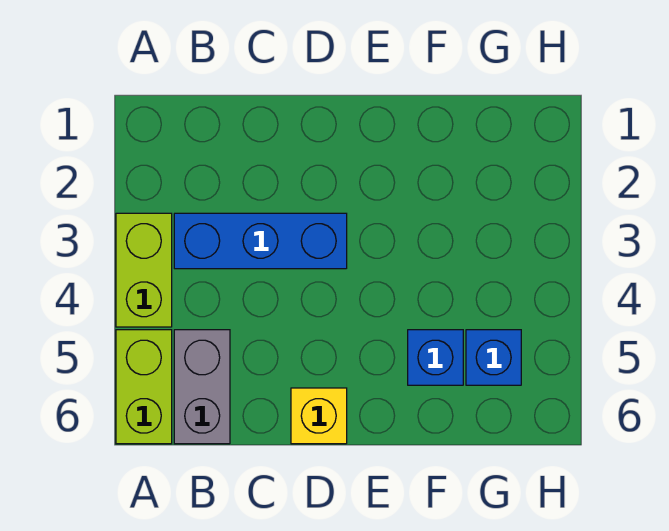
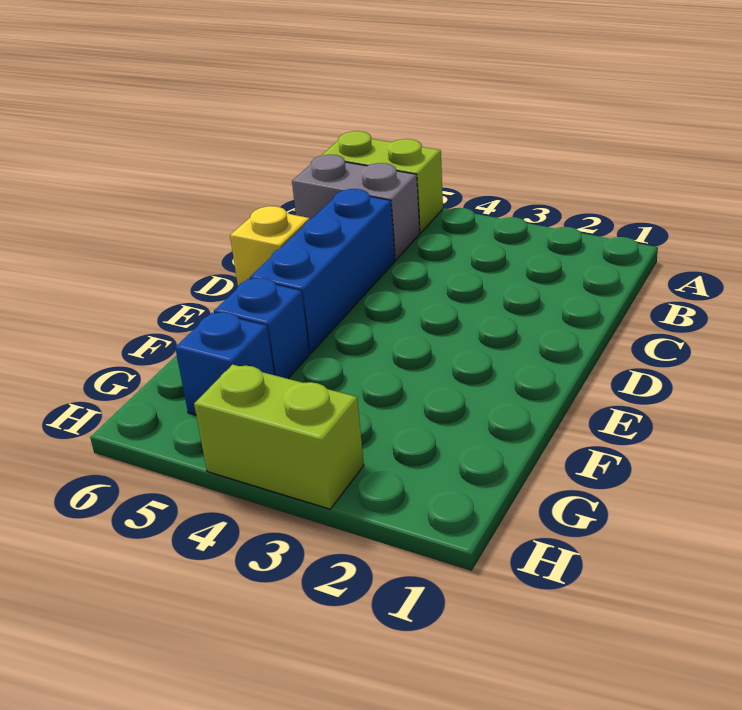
lime brick A3:A4 level 1 -> lime brick H3:H4 level 1
blue brick B3:D3 level 1 -> blue brick C5:E5 level 1

